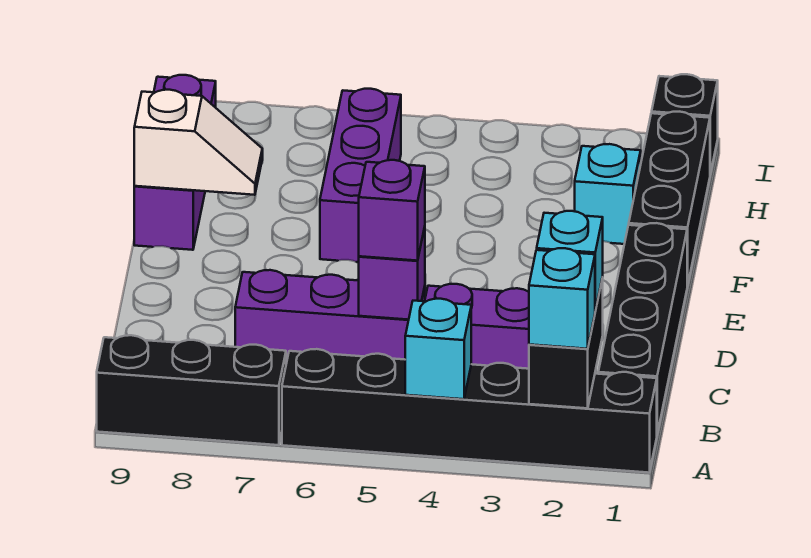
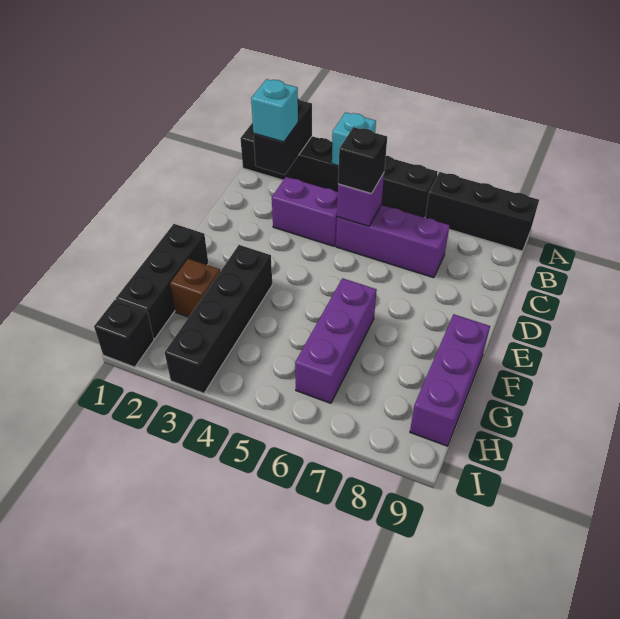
cyan brick A2 level 3 -> none
black brick B1:E1 level 1 -> black brick F3:I3 level 1
purple brick C5 level 3 -> black brick C5 level 3
white slope F8:F9 level 2 top 9 -> none
cyan brick G2 level 1 -> brown brick G2 level 1

